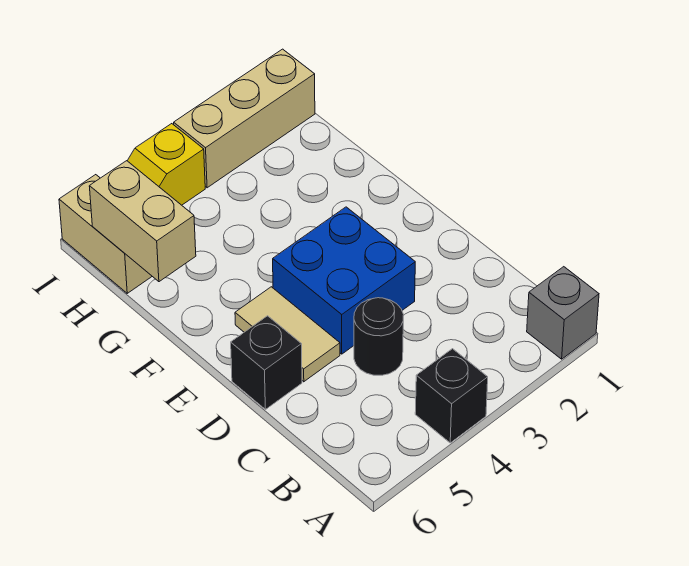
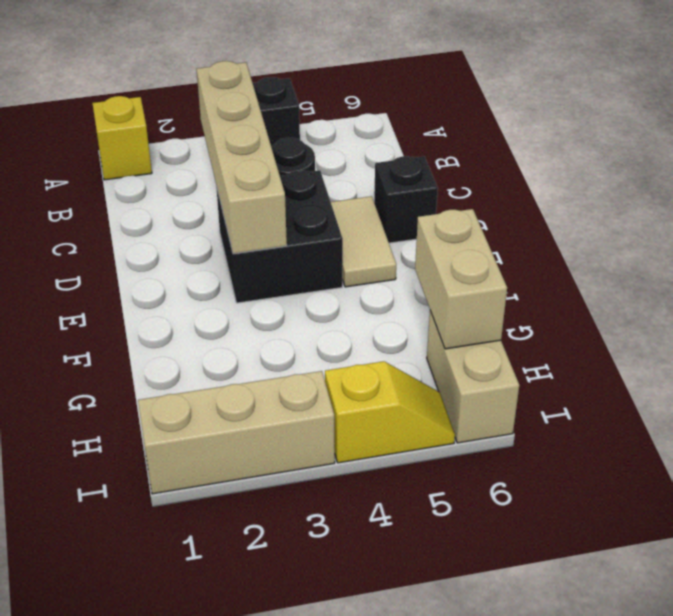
grey brick A1 level 1 -> yellow brick A1 level 1
none -> tan brick B3:E3 level 2
blue brick D3:E4 level 1 -> black brick D3:E4 level 1

